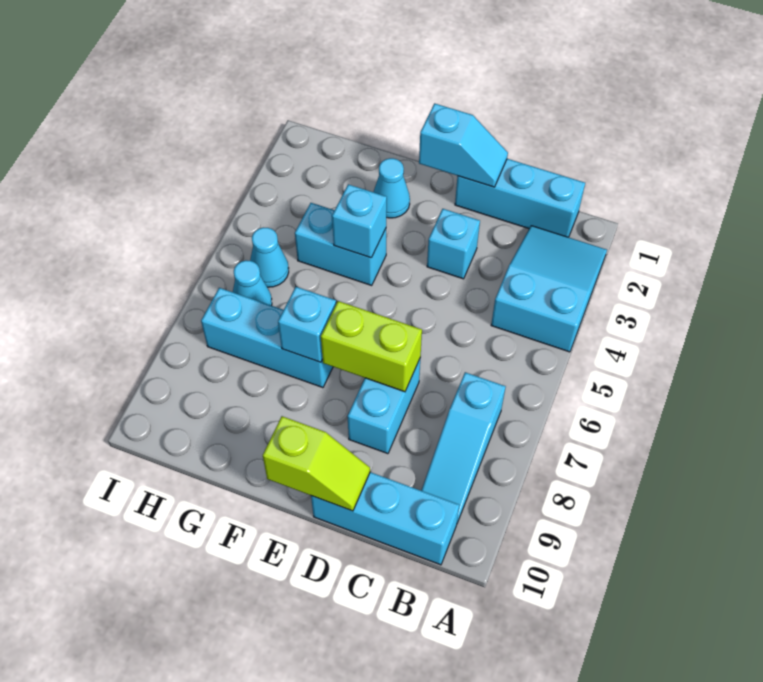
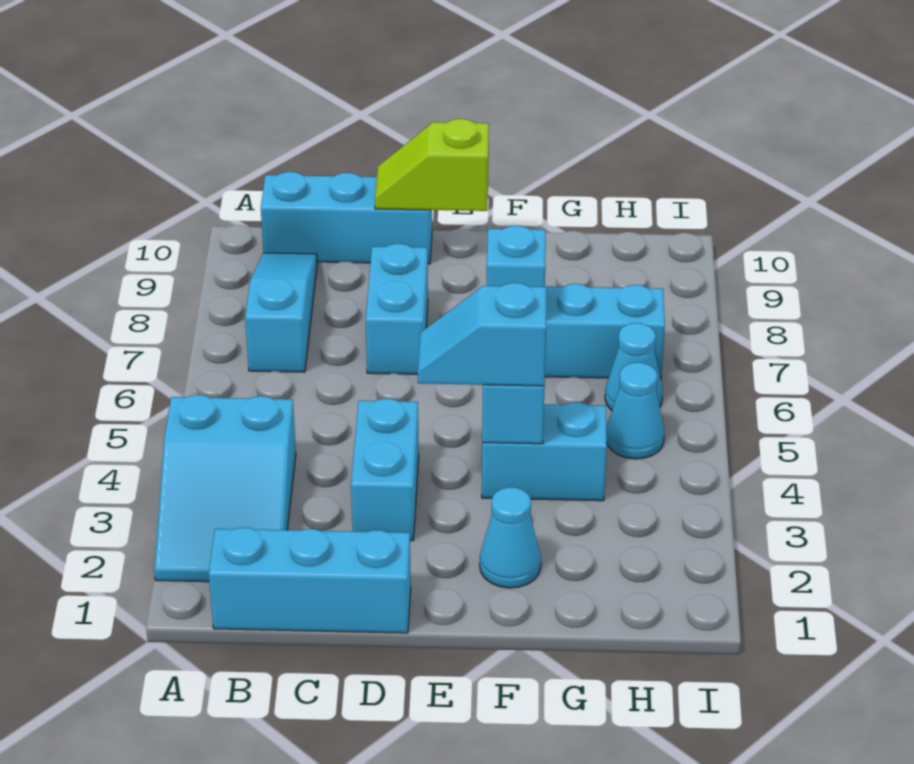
cyan slope D1:E1 level 2 top E -> cyan slope E4:F4 level 3 top F
cyan brick D3 level 1 -> cyan brick D3:D4 level 1
lime brick D7:E7 level 2 -> none

